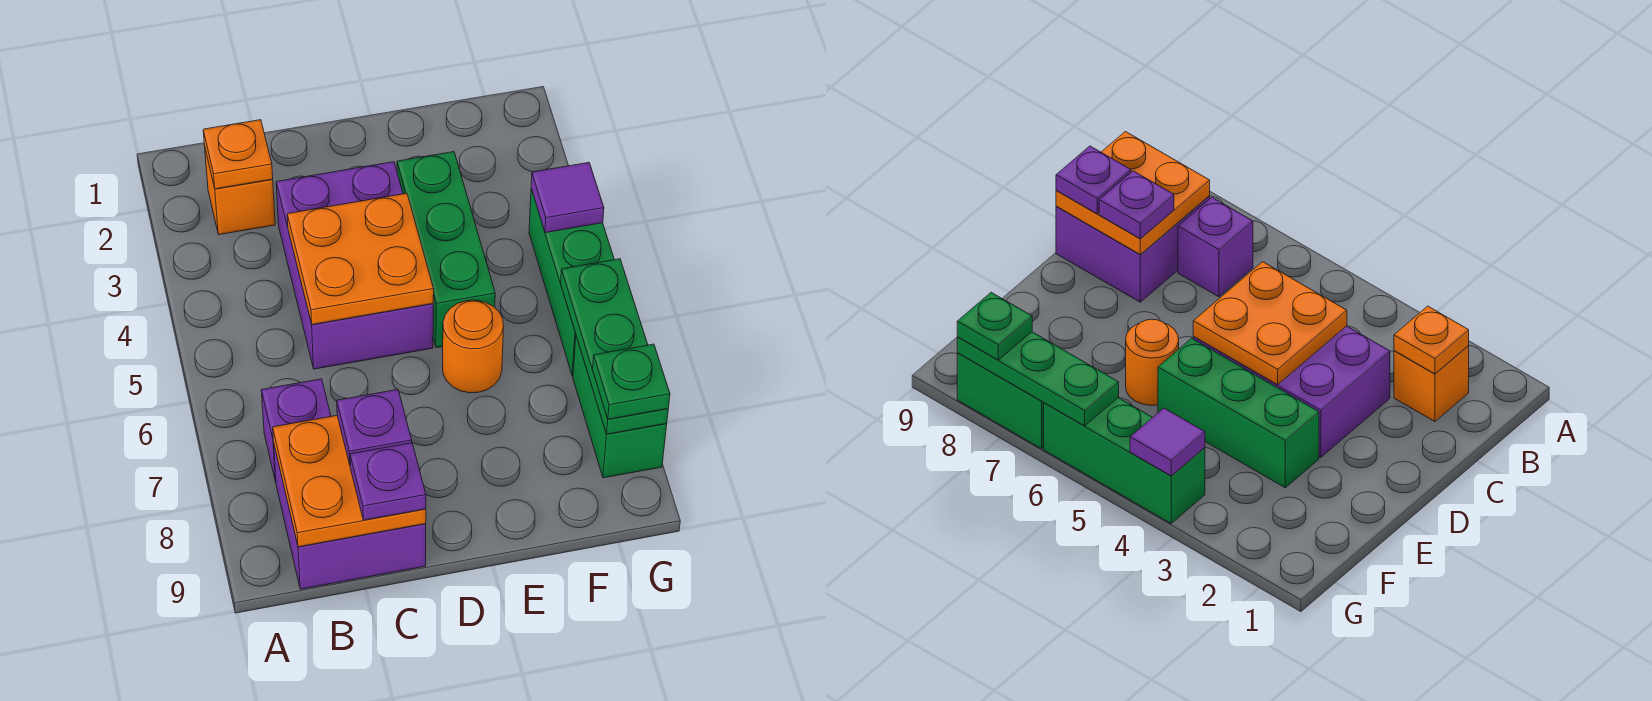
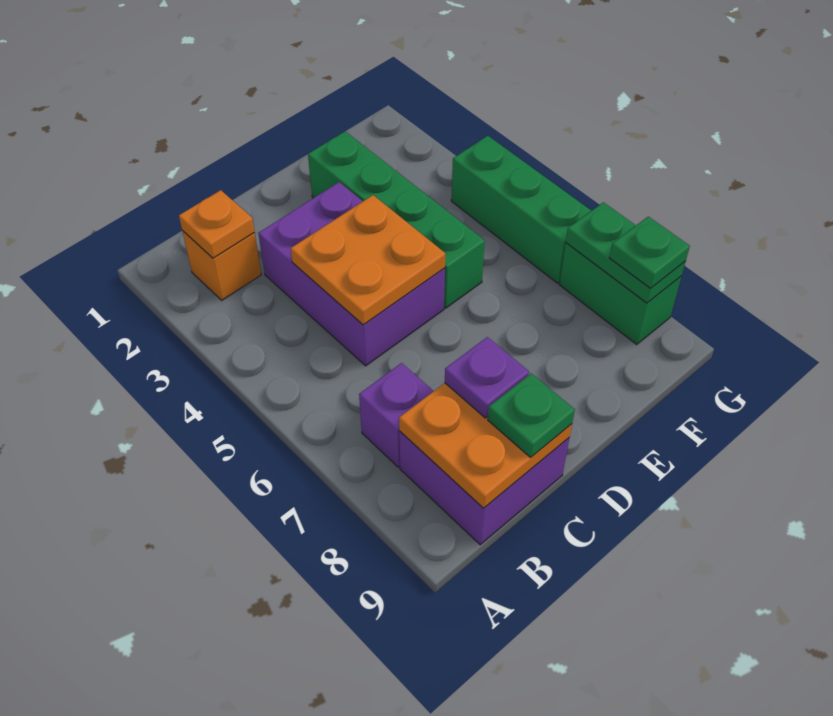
purple plate C9 level 3 -> green plate C9 level 3
green brick E3:E5 level 1 -> green brick E2:E5 level 1
orange round brick E6 level 1 -> none
purple tile G4 level 2 -> none
green plate G6:G8 level 2 -> green plate G7:G8 level 2

